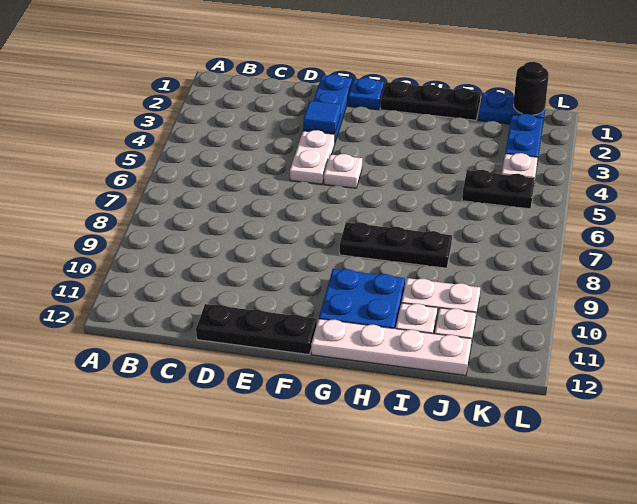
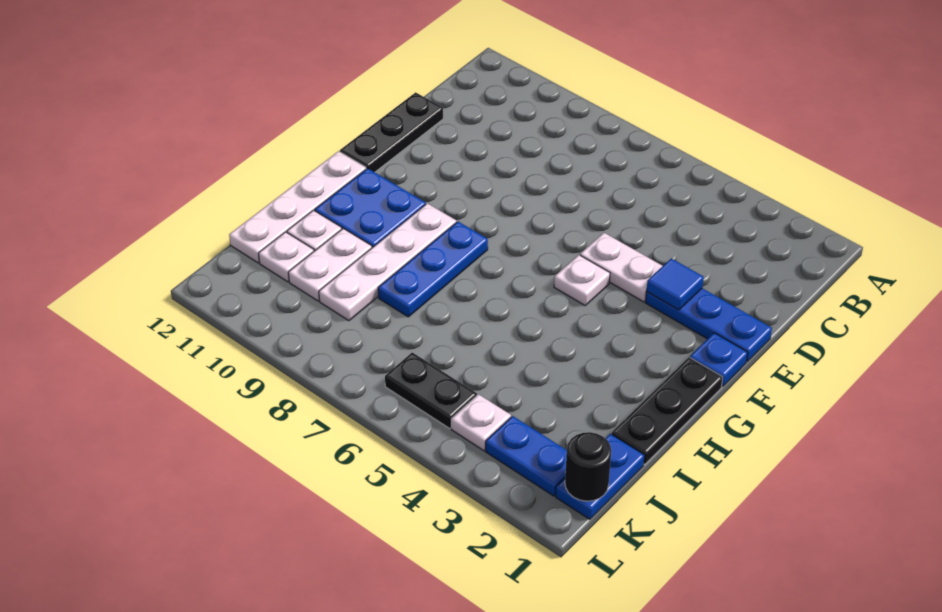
black plate G8:I8 level 1 -> blue plate G8:I8 level 1
none -> white plate G9:J9 level 1
black plate J5:K5 level 1 -> black plate K5:K6 level 1

